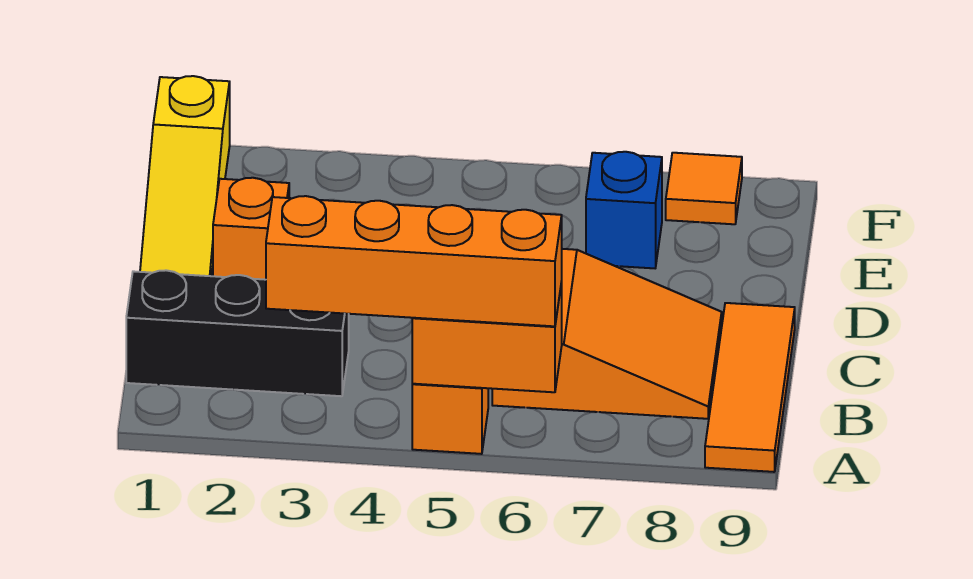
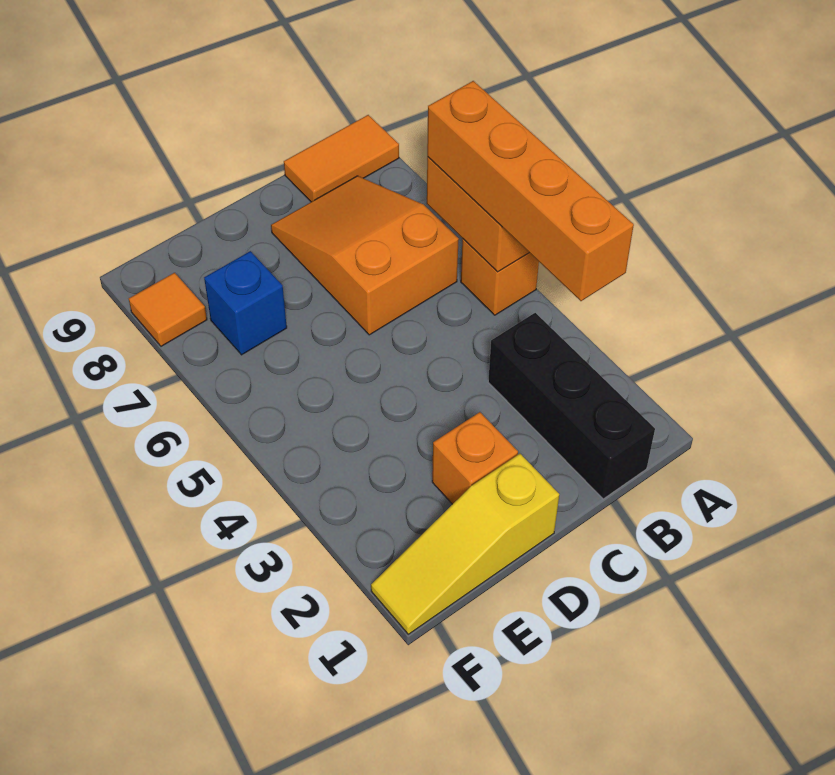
orange tile A9:C9 level 1 -> orange tile A9:B9 level 1
yellow slope D1:F1 level 1 top F -> yellow slope D1:F1 level 1 top D

